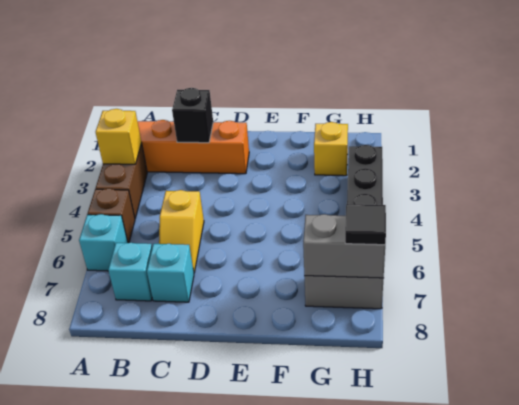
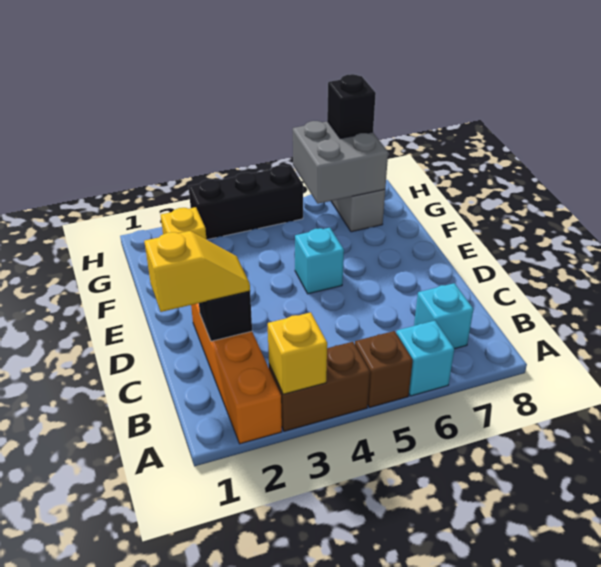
yellow slope C5:C6 level 1 top 5 -> yellow slope C1:C2 level 3 top 1
cyan brick C7 level 1 -> cyan brick E5 level 1
grey brick G7:H7 level 2 -> grey brick G6:H7 level 2
black tile H7 level 3 -> black brick H7 level 3

